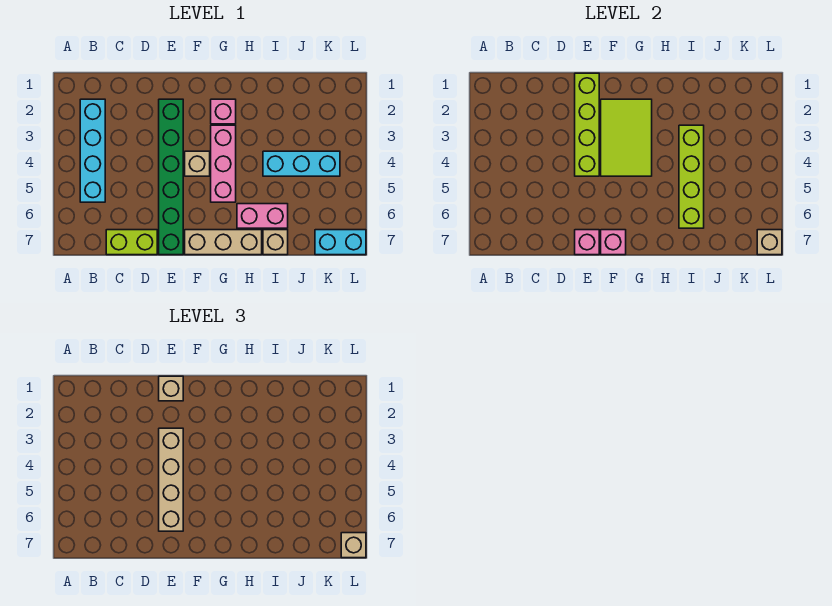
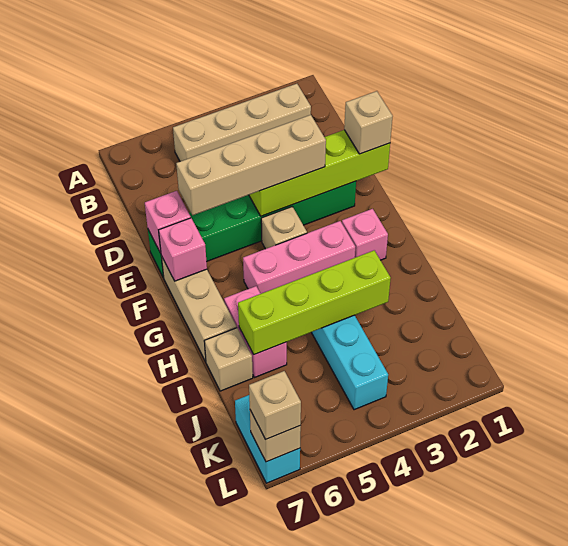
cyan brick B2:B5 level 1 -> tan brick B2:B5 level 1
lime brick C7:D7 level 1 -> none
lime tile F2:G4 level 2 -> none

